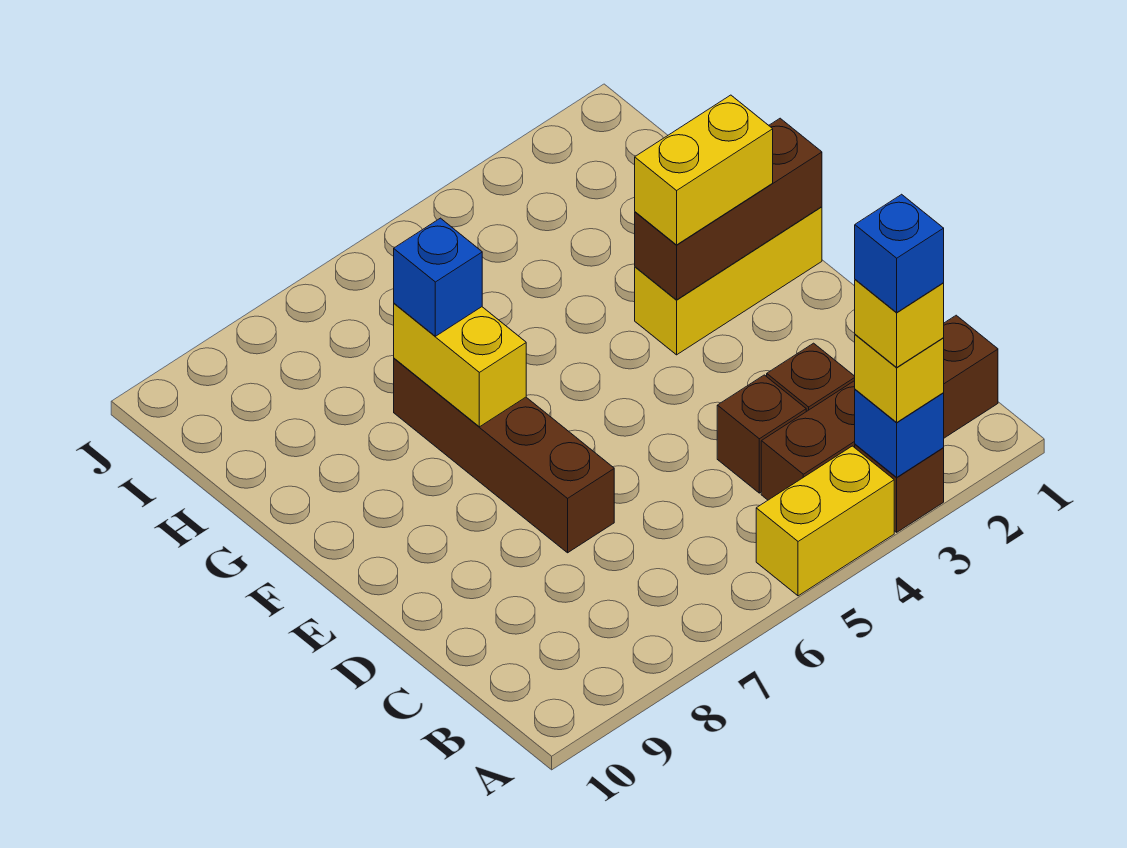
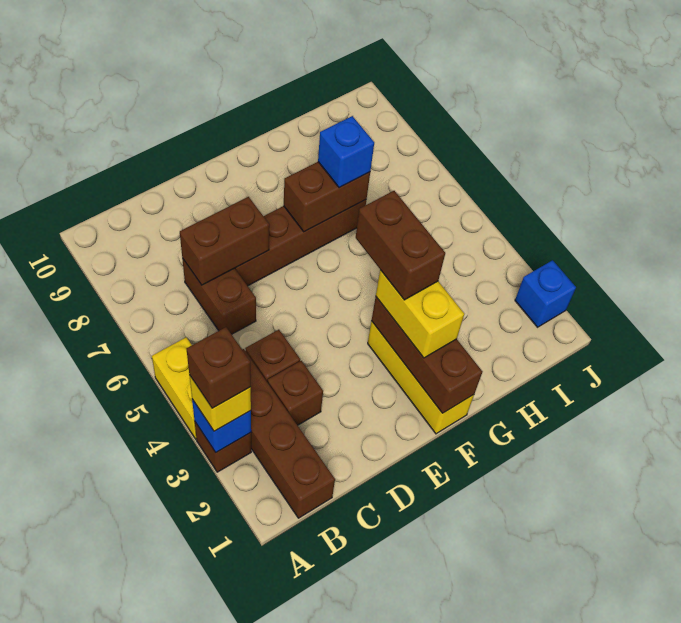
yellow brick A3 level 4 -> brown brick A3 level 4
blue brick A3 level 5 -> blue brick J2 level 1
none -> brown brick C6:C7 level 1
none -> brown brick C7:D7 level 2
none -> brown brick F3:F4 level 4
yellow brick F7:G7 level 2 -> brown brick F7:G7 level 2

